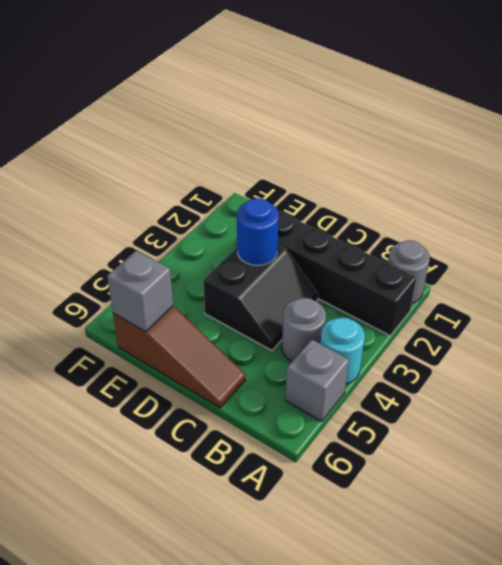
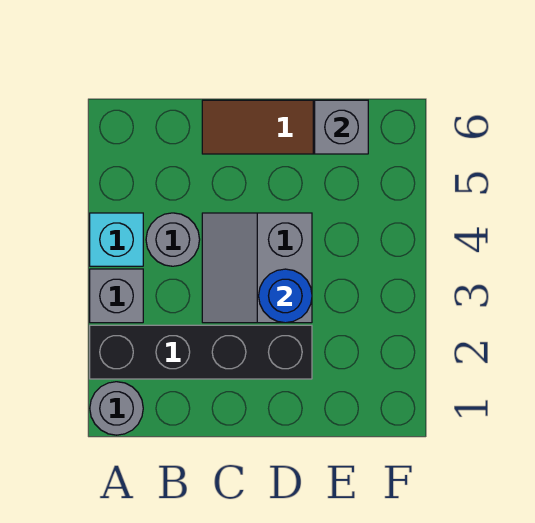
cyan round brick A4 level 1 -> cyan brick A4 level 1
grey brick A5 level 1 -> grey brick A3 level 1
black slope C3:D4 level 1 top D -> grey slope C3:D4 level 1 top D

